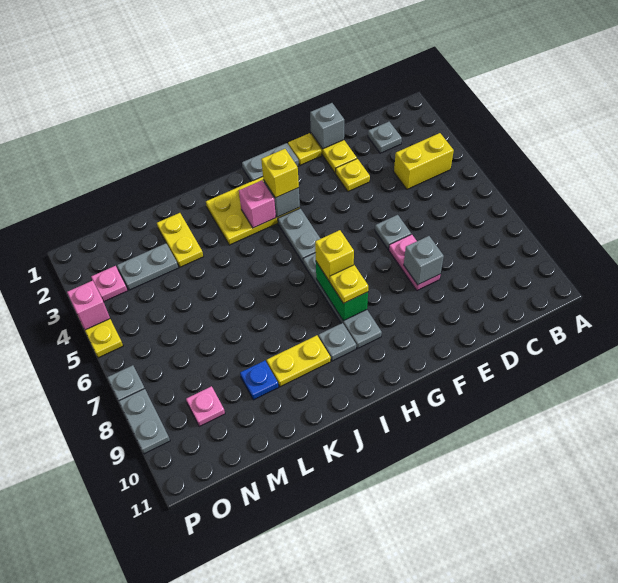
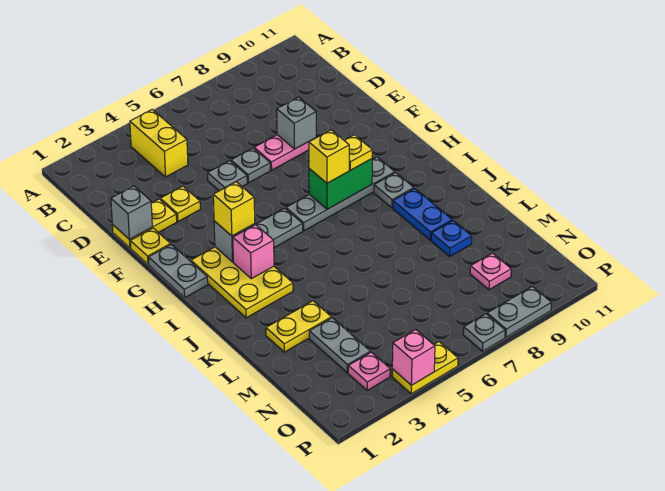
grey plate C2 level 1 -> grey plate E5 level 1
yellow plate J9:K9 level 1 -> blue plate J9:K9 level 1

